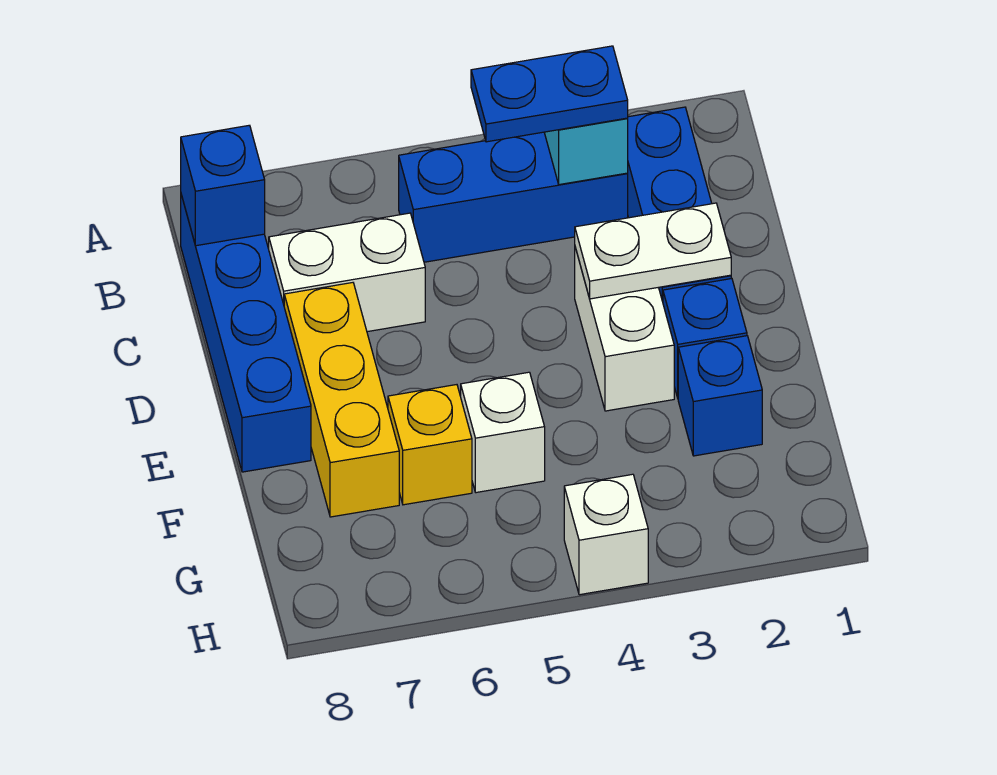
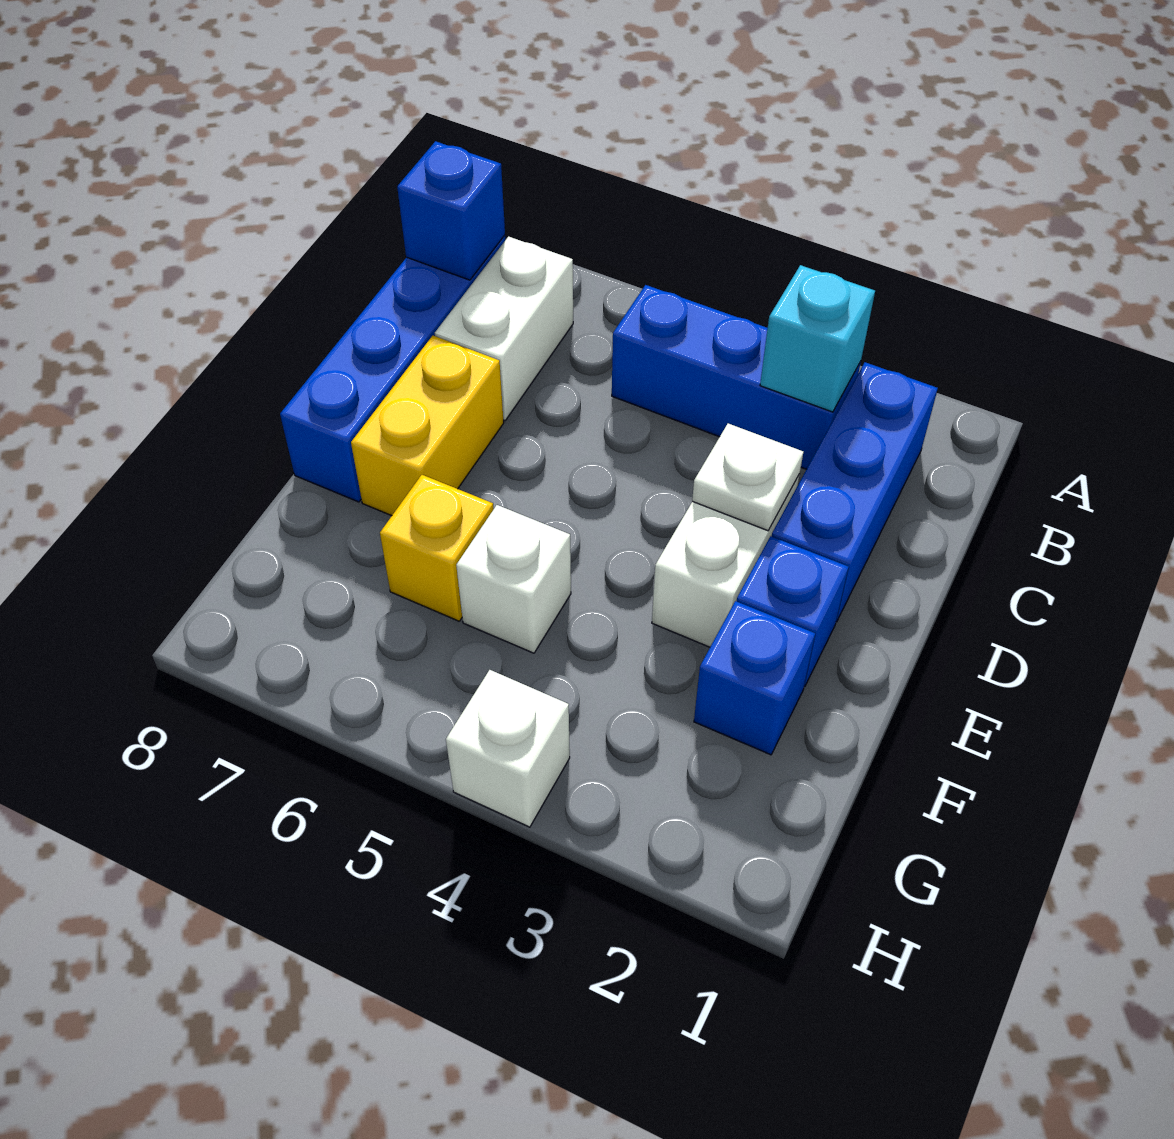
blue plate B3:B4 level 3 -> none
white brick C6:C7 level 1 -> white brick B7:C7 level 1
white plate D2:D3 level 2 -> white plate D3 level 2
yellow brick D7:F7 level 1 -> yellow brick D7:E7 level 1

